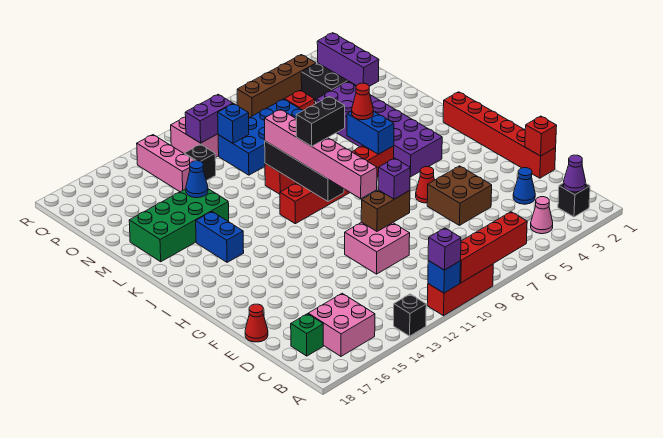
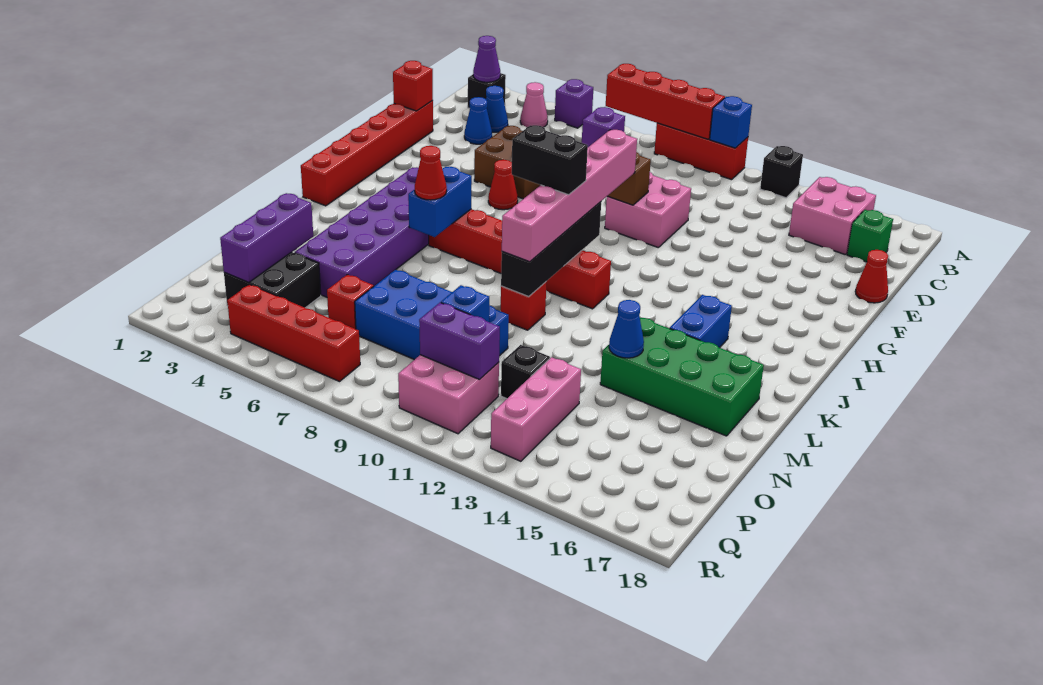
purple brick A11 level 3 -> purple brick A5 level 1
none -> blue cone C3 level 1
brown brick Q4:Q7 level 1 -> red brick Q4:Q7 level 1

